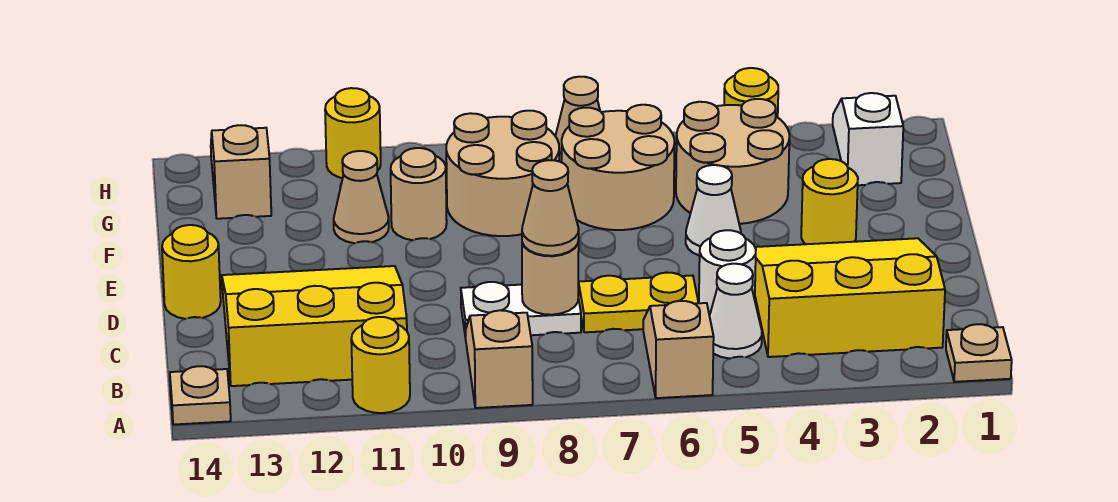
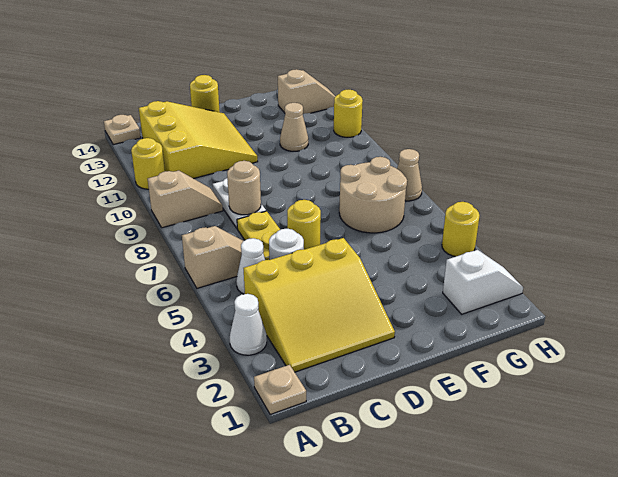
yellow slope B2:D4 level 1 top B -> yellow slope B2:D4 level 1 top 4
tan cone C8 level 3 -> none
yellow round brick E3 level 1 -> yellow round brick D6 level 1
white cone E5 level 1 -> white cone A3 level 1
tan round brick F4:G5 level 1 -> none
tan round brick F8:G9 level 1 -> none
tan round brick F10 level 1 -> none

